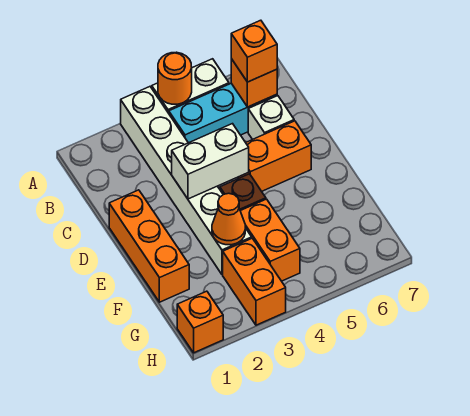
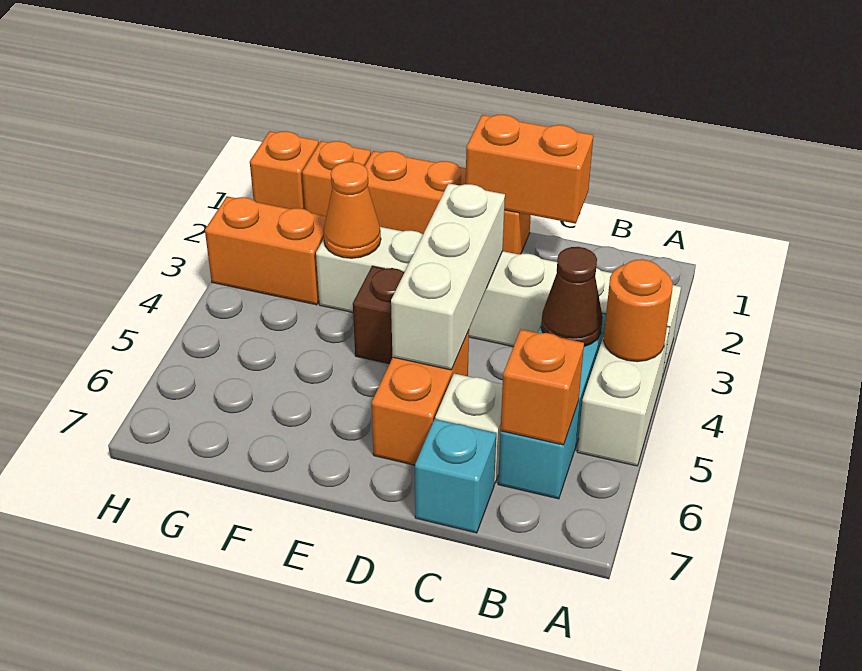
none -> brown cone B4 level 2
orange brick B6 level 3 -> orange brick G1 level 1
none -> cyan brick C7 level 1
white brick D3:D4 level 2 -> white brick D3:D5 level 2
orange brick F4:G4 level 1 -> orange brick C1:D1 level 2

